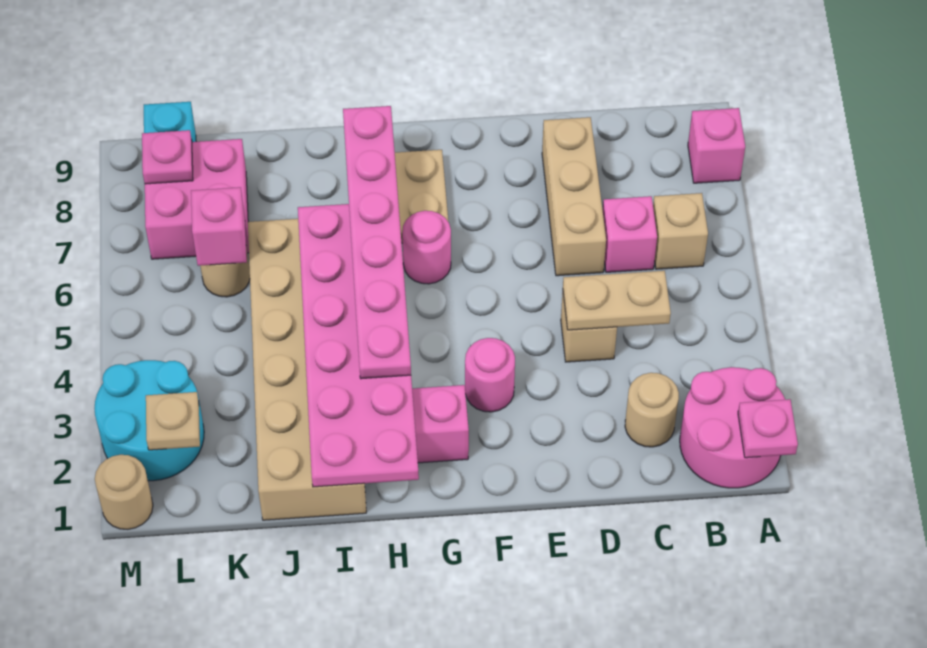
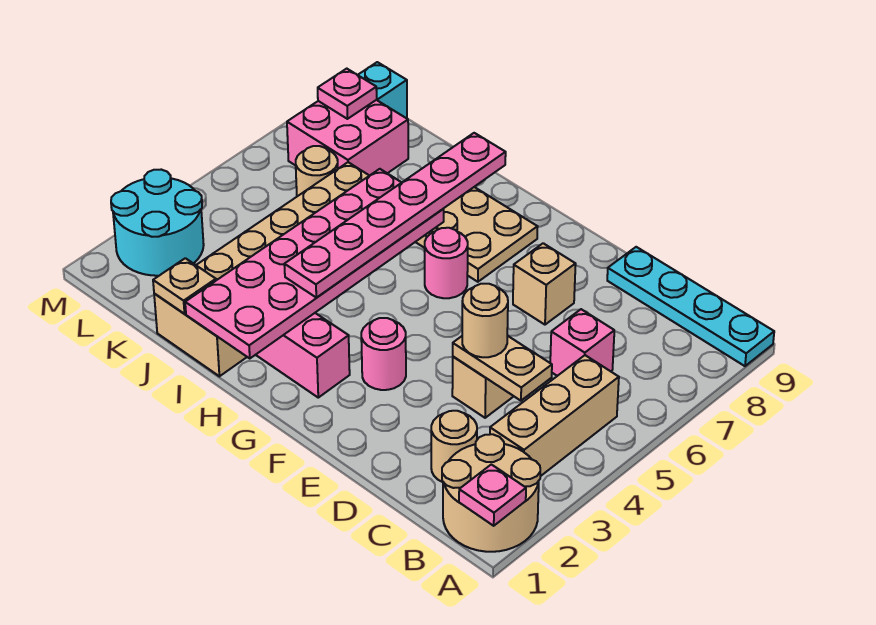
pink round brick A1:B2 level 1 -> tan round brick A1:B2 level 1
pink brick A8 level 1 -> none
none -> cyan plate A9:D9 level 1
tan brick B6 level 1 -> tan brick E7 level 1
tan brick D6:D8 level 1 -> tan brick B3:B5 level 1
pink brick K6 level 2 -> none
tan plate L2 level 2 -> tan plate J1 level 2
tan round brick M1 level 1 -> tan round brick D4 level 3

